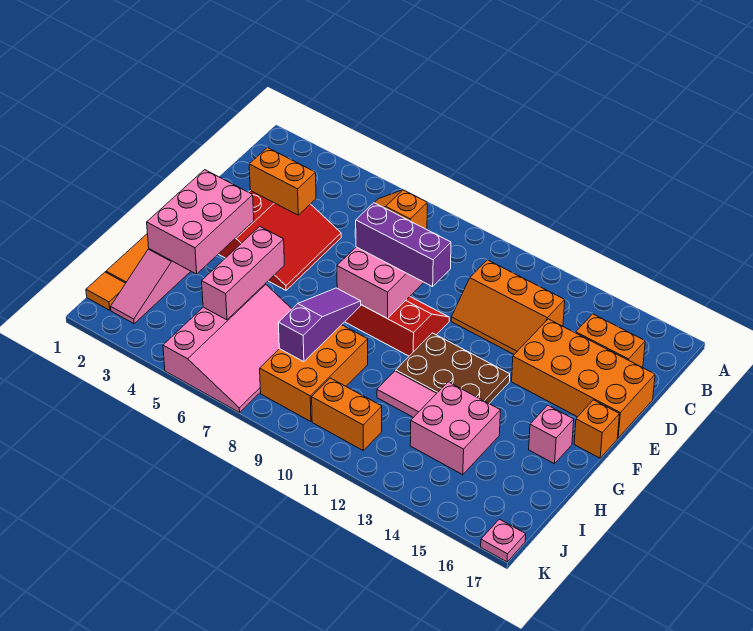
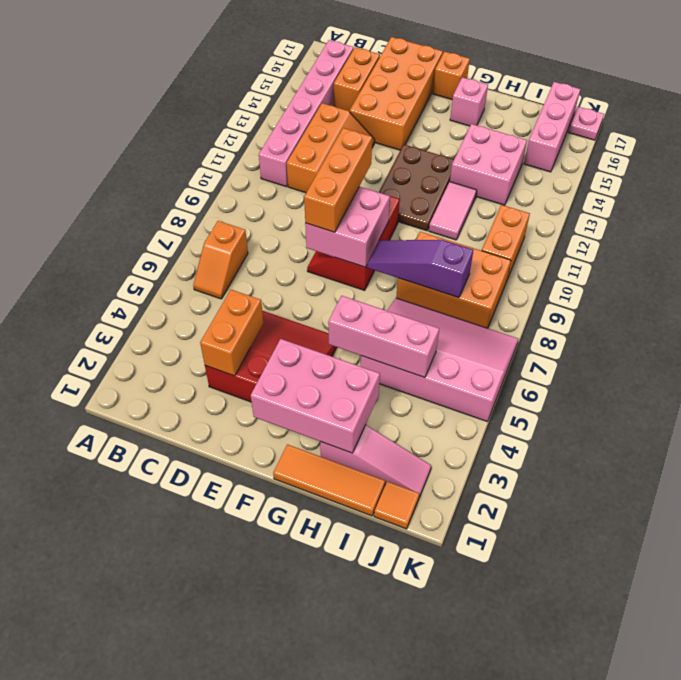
none -> pink brick B11:B16 level 1
purple brick E8:E10 level 3 -> orange brick E8:E10 level 3
none -> pink brick J15:J17 level 1

